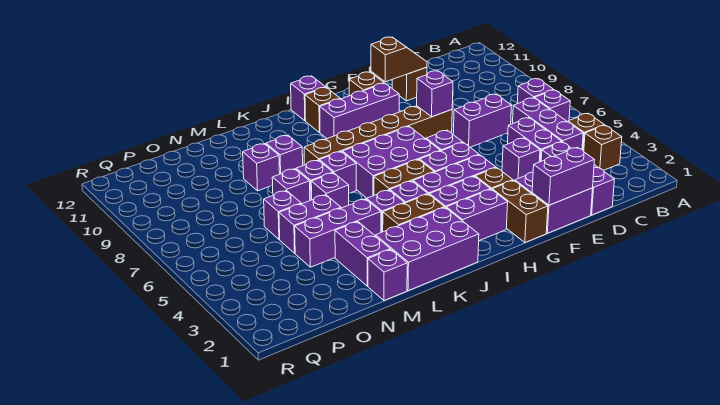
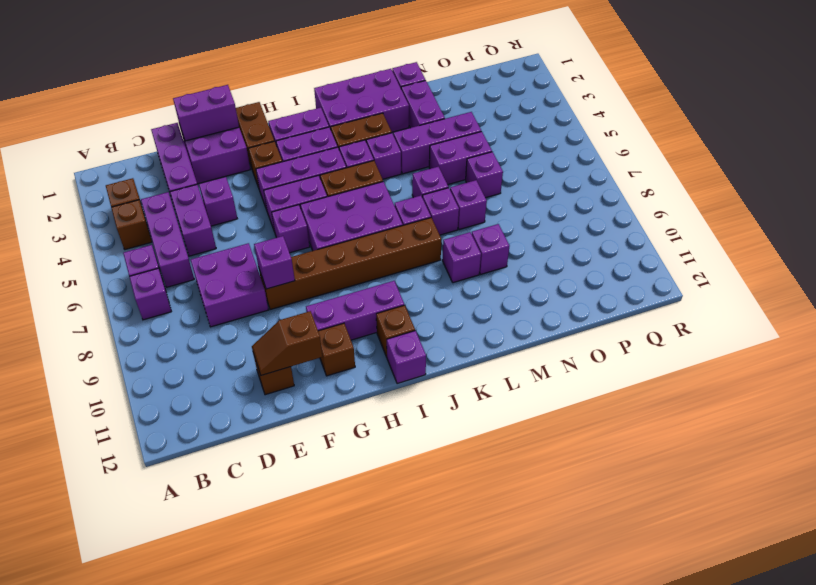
purple brick D7:E7 level 1 -> purple brick D7:E8 level 1

